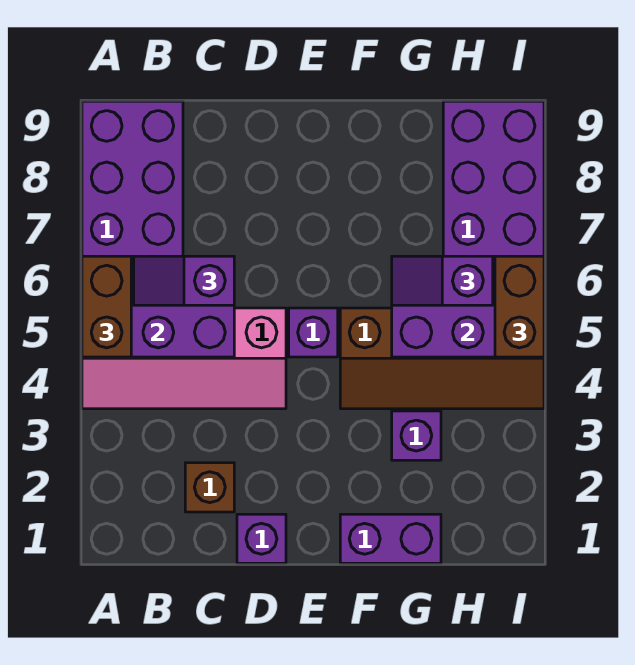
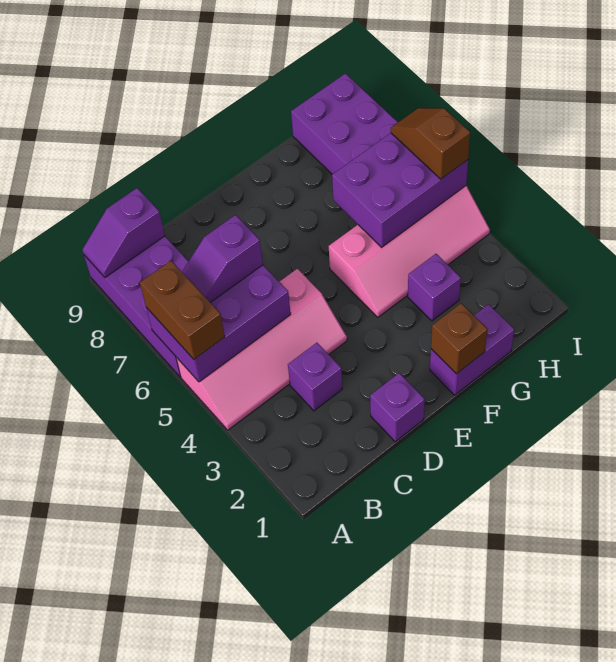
brown brick C2 level 1 -> brown brick F1 level 2
purple brick E5 level 1 -> purple brick C3 level 1
brown slope F4:I5 level 1 top 5 -> pink slope F4:I5 level 1 top 5
purple slope G6:H6 level 3 top H -> purple slope A9:B9 level 2 top B
brown brick I5:I6 level 3 -> brown slope I5:I6 level 3 top 5

